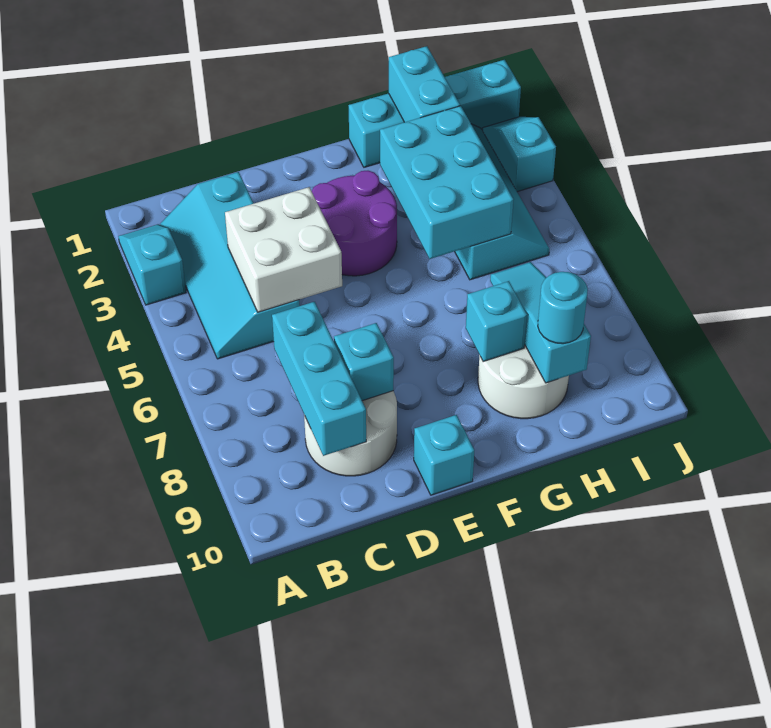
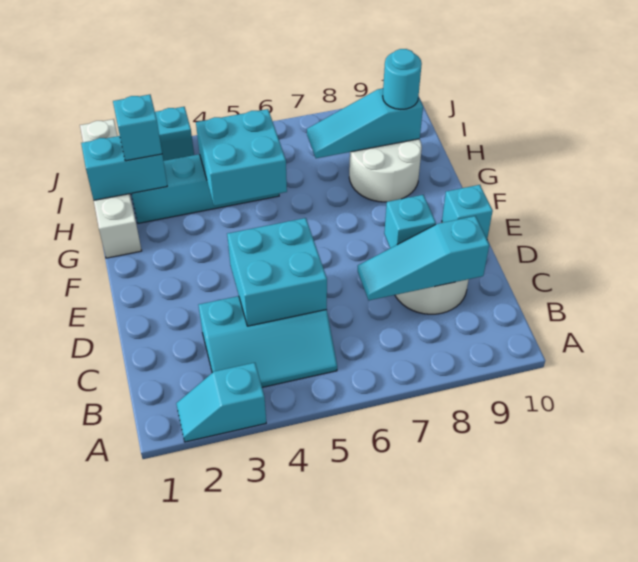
cyan slope B2:C5 level 1 top C -> cyan slope B3:C5 level 1 top C
white brick C4:D5 level 2 -> cyan brick C4:D5 level 2
cyan brick C7:C9 level 2 -> cyan slope C7:C9 level 2 top 9
purple round brick E3:F4 level 1 -> none
cyan brick G1:J1 level 1 -> white brick G1:J1 level 1
cyan brick G3:H5 level 2 -> cyan brick G4:H5 level 2
cyan brick G8 level 2 -> cyan brick H2 level 3

